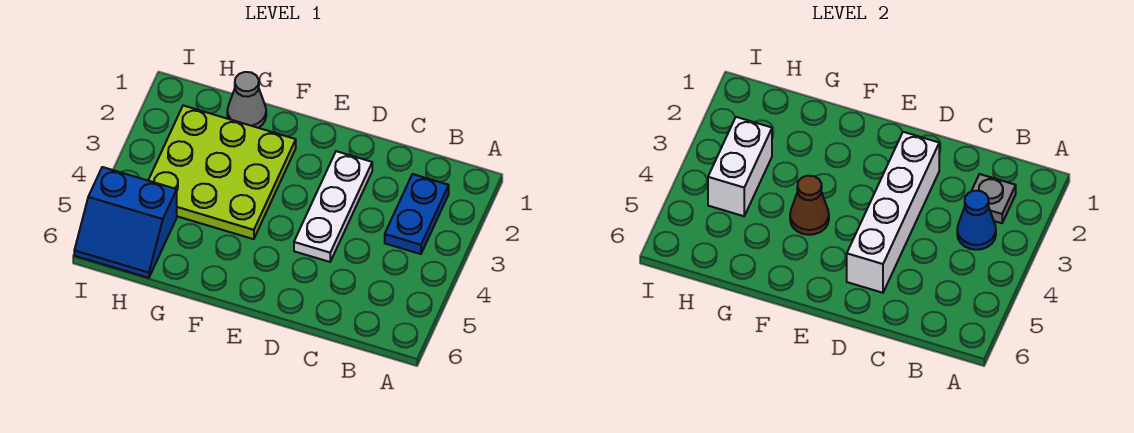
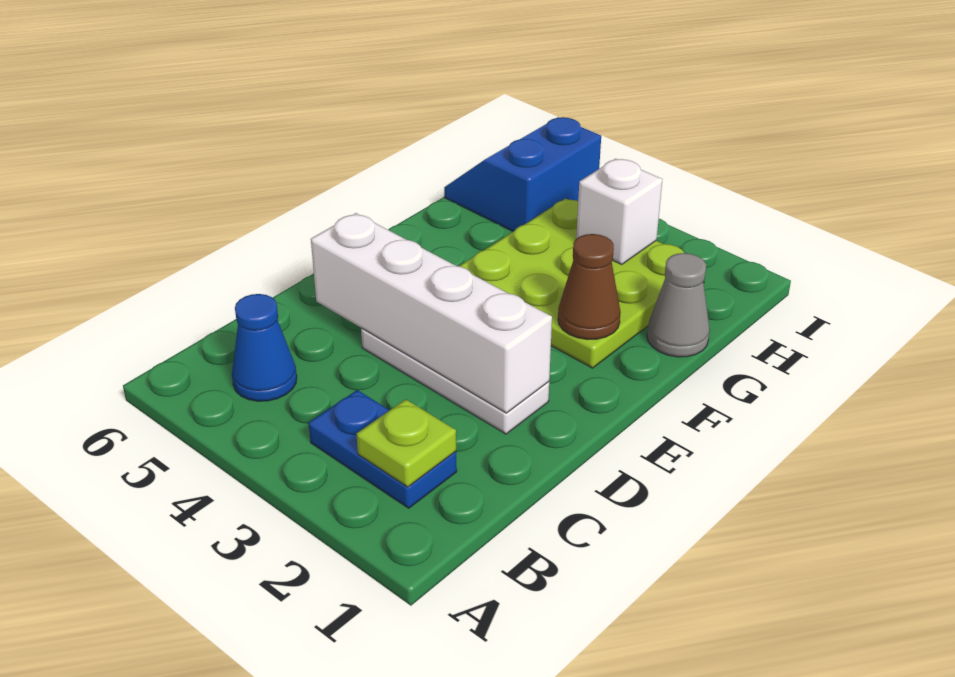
grey plate B2 level 2 -> lime plate B2 level 2
blue cone B3 level 2 -> blue cone B5 level 1
brown cone F4 level 2 -> brown cone F2 level 2
white brick H3:H4 level 2 -> white brick H3 level 2

